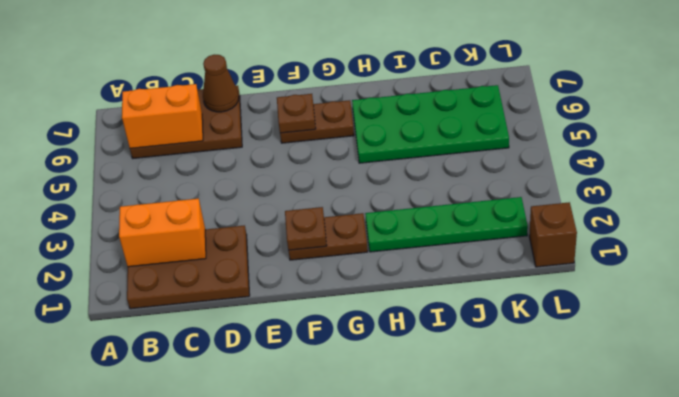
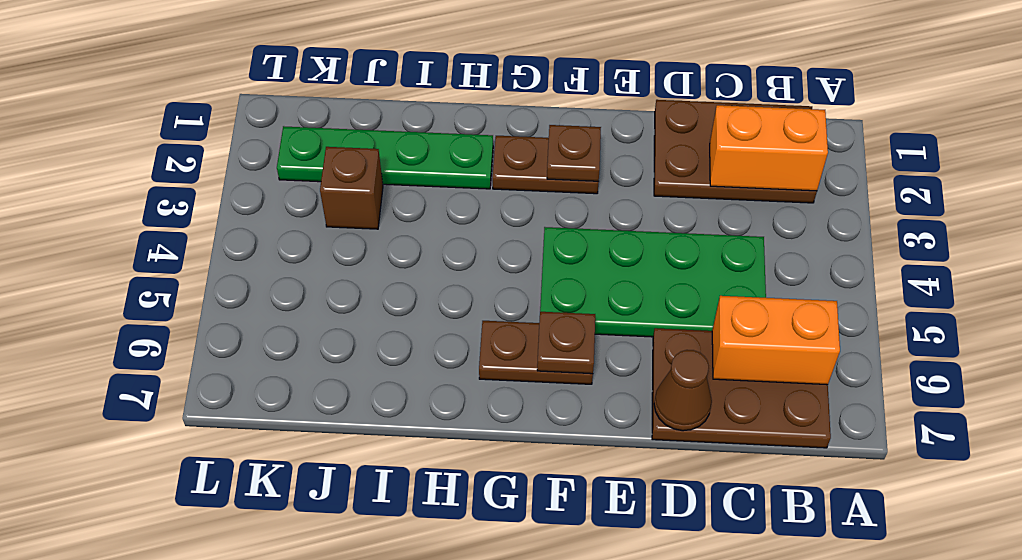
green plate H5:K6 level 1 -> green plate C4:F5 level 1
brown brick L1 level 1 -> brown brick J3 level 1

